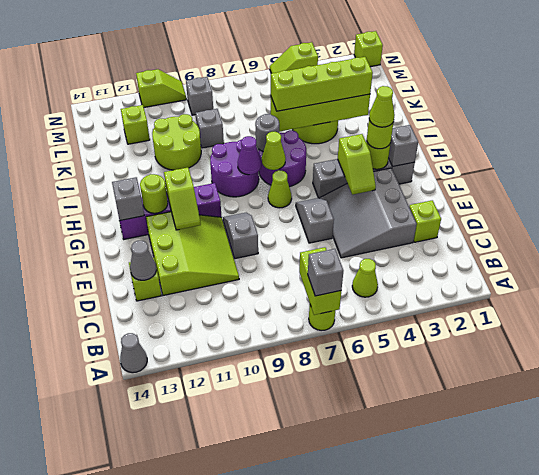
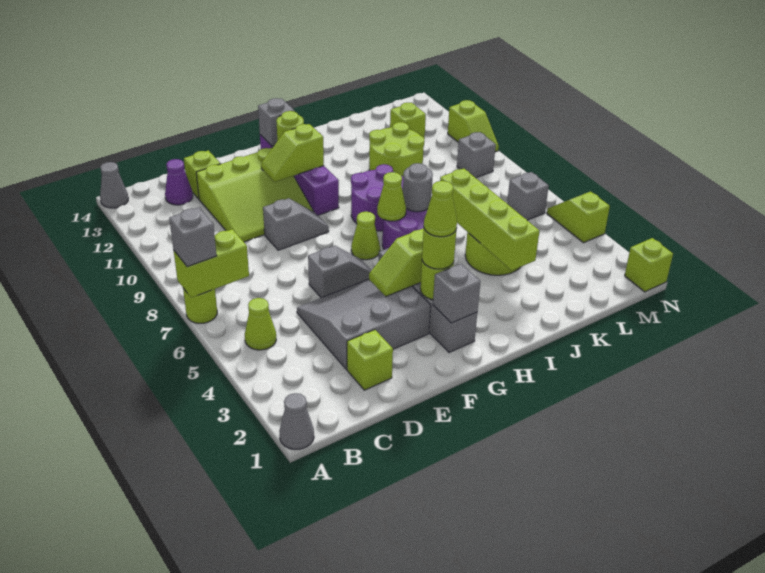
grey cone D13 level 2 -> grey cone A1 level 1
purple cone H8 level 2 -> purple cone C13 level 1
lime brick J3:J6 level 3 -> none
grey brick K9 level 1 -> grey brick M6 level 1

